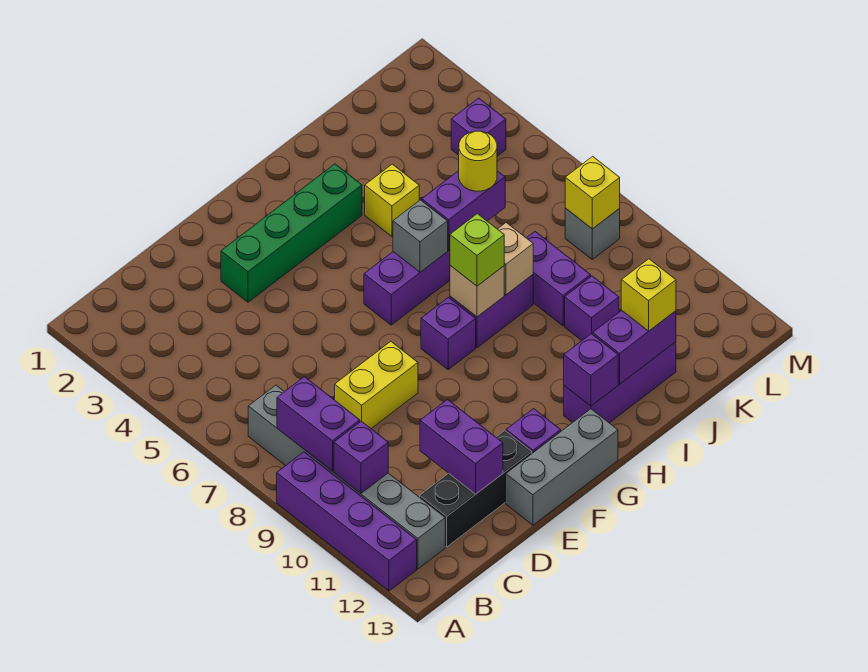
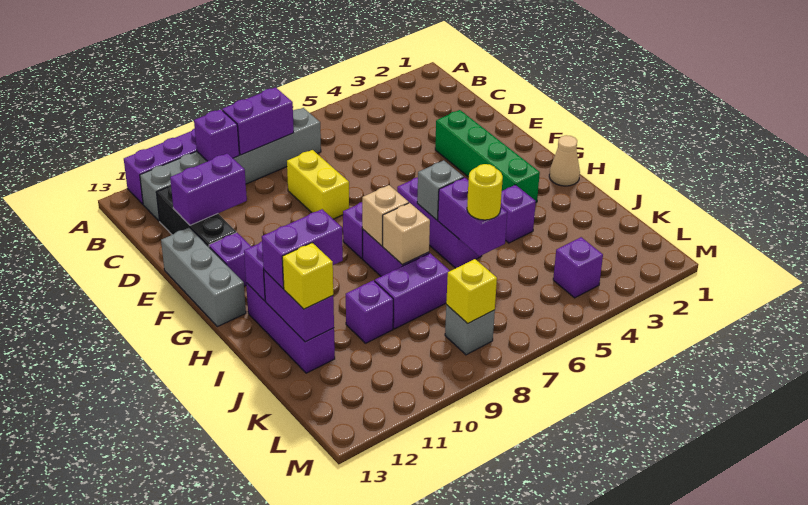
none -> tan cone H1 level 1
lime brick H8 level 3 -> none
yellow brick I4 level 1 -> purple brick I4 level 1
none -> purple brick I11:I12 level 3

